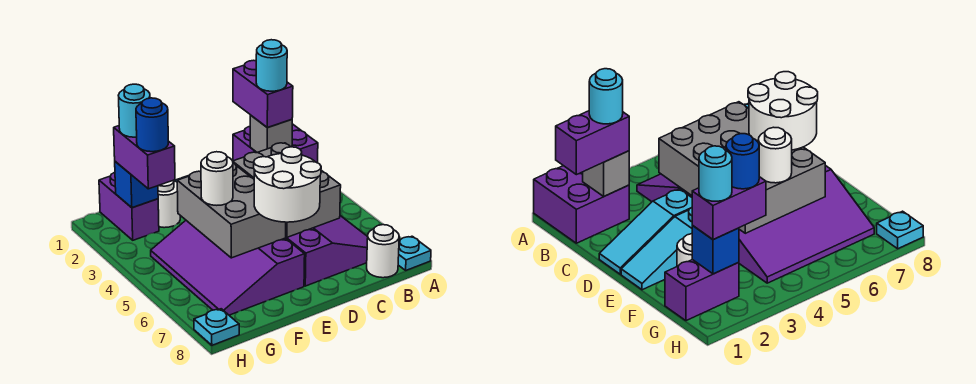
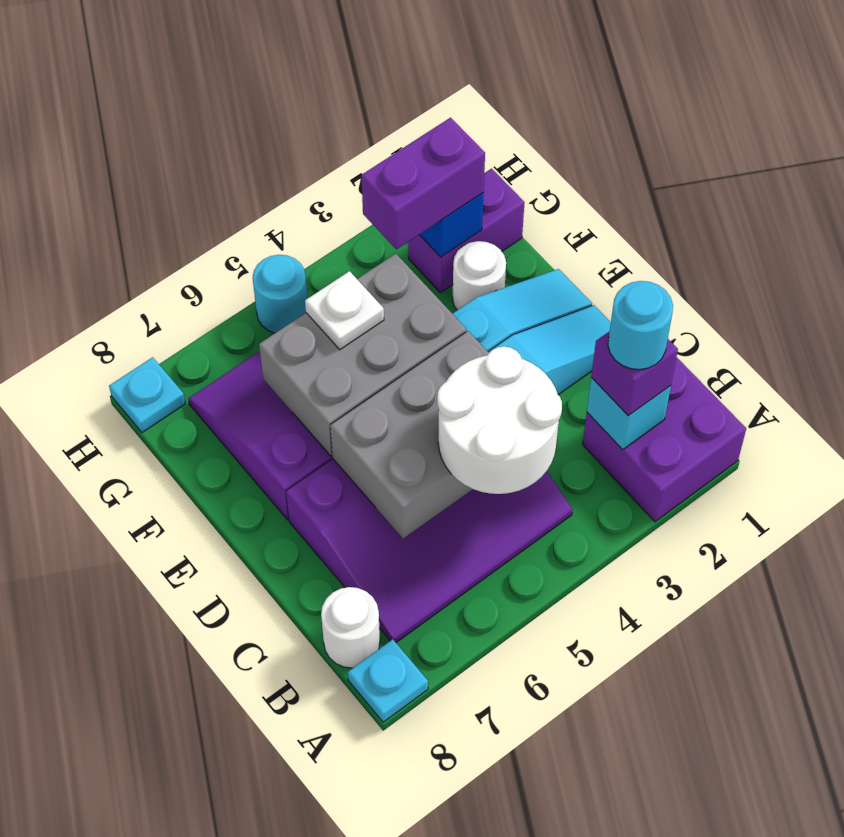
purple brick B1:B2 level 3 -> purple brick B2 level 3
grey brick B2 level 2 -> cyan brick B2 level 2
white round brick D6:E7 level 3 -> white round brick B4:C5 level 3
white round brick F5 level 3 -> white plate F5 level 3
cyan round brick G2 level 4 -> cyan round brick H5 level 1
blue round brick G3 level 4 -> none

